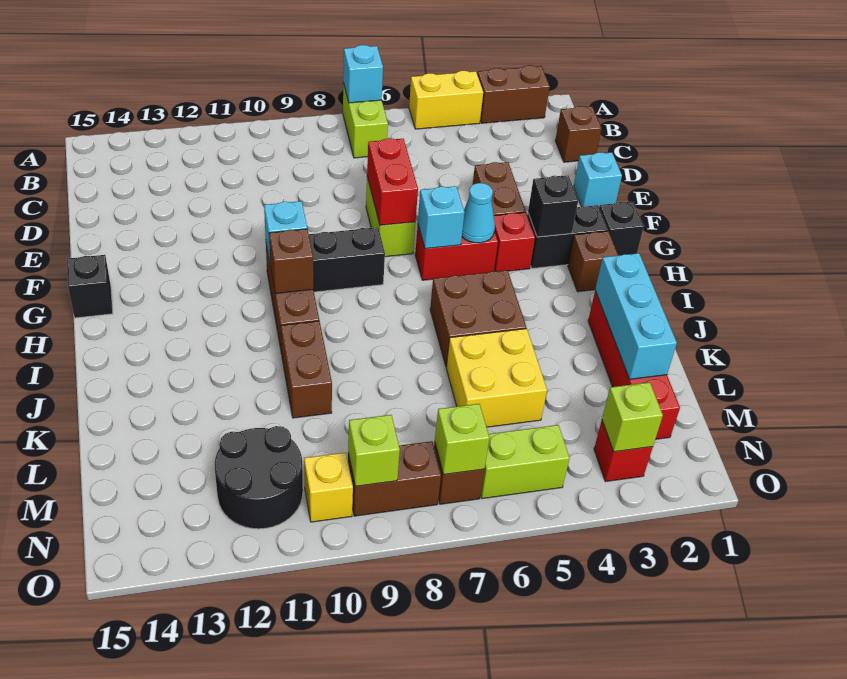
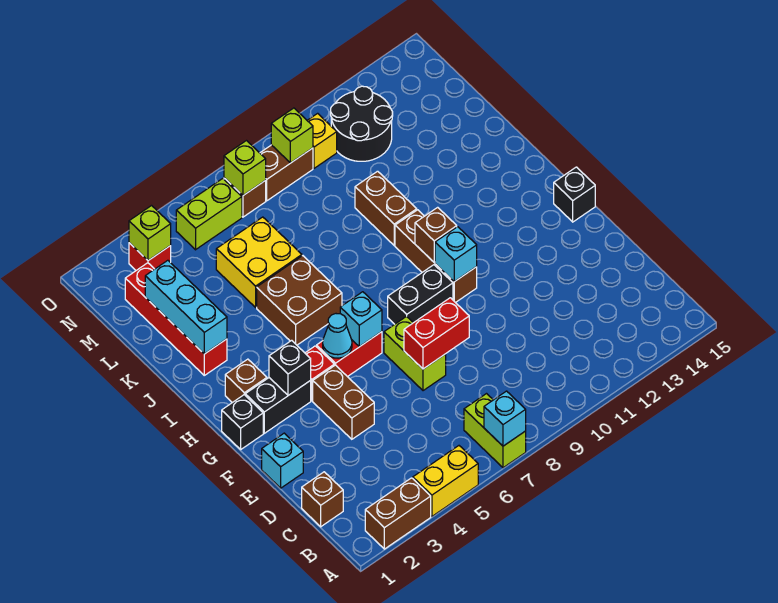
red brick E7:F7 level 2 -> red brick E7:E8 level 2

